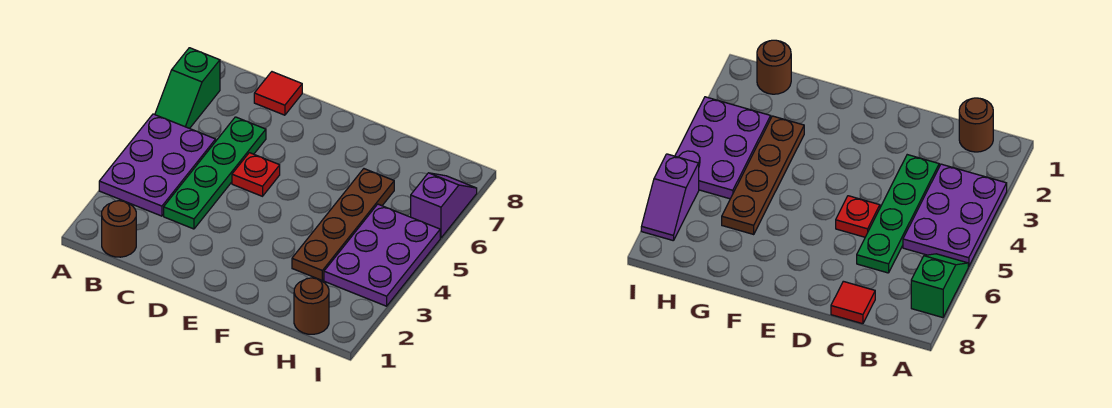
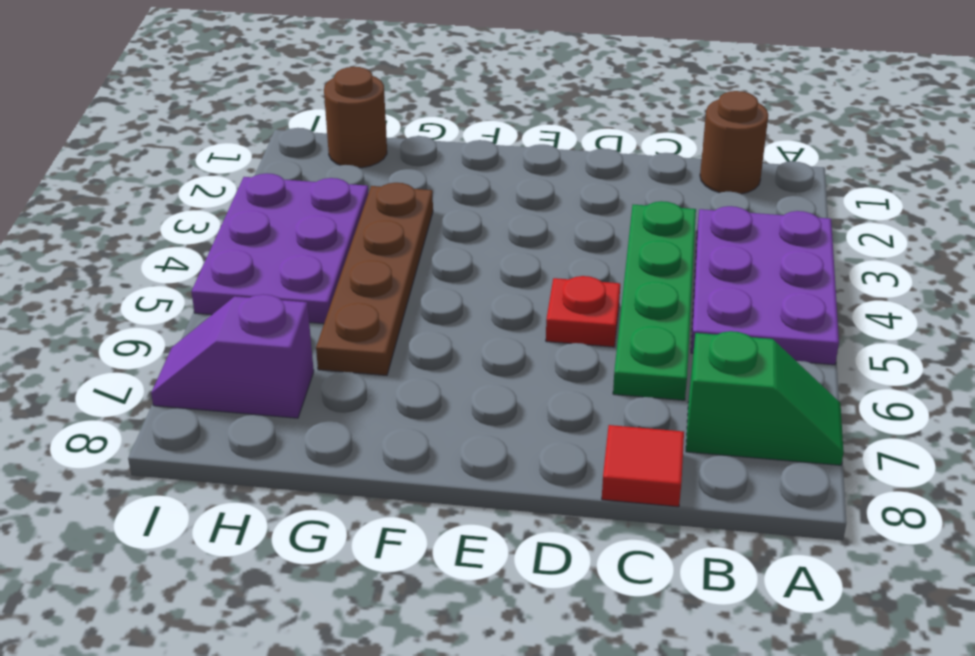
green slope A6:A7 level 1 top 7 -> green slope A7:B7 level 1 top B
purple slope I6:I7 level 1 top 6 -> purple slope H7:I7 level 1 top H

